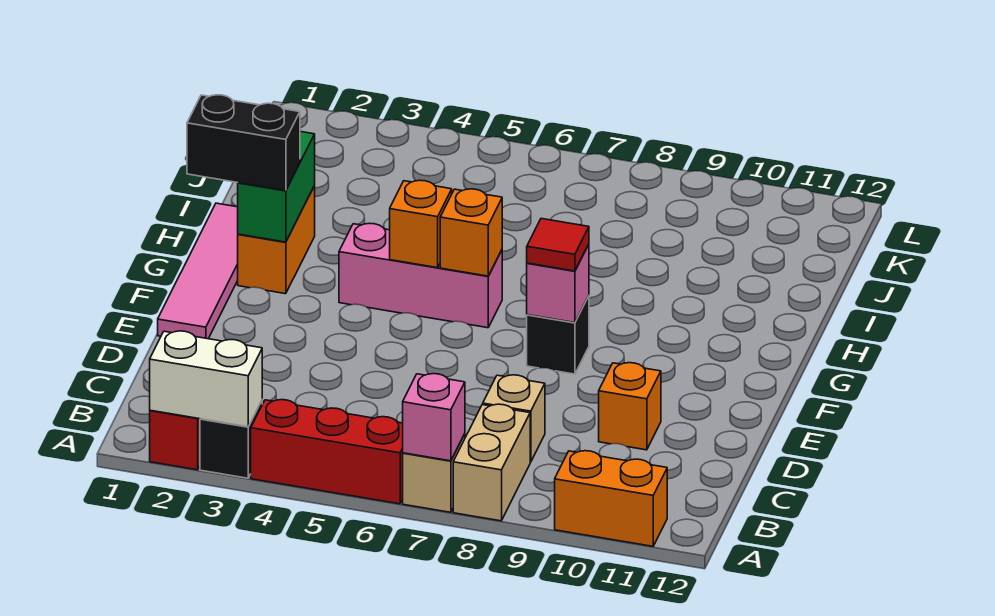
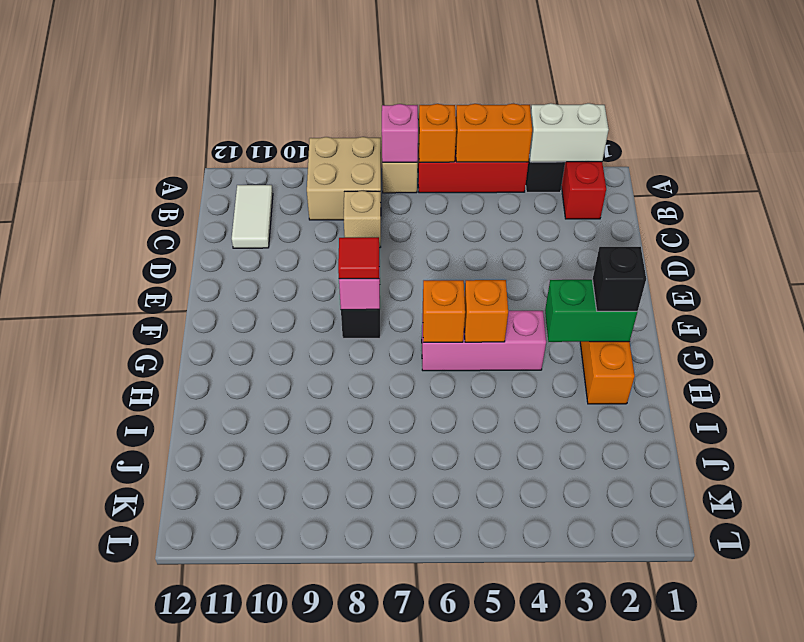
tan brick A8:B8 level 1 -> tan brick A8:B9 level 1
orange brick A10:A11 level 1 -> orange brick A4:A5 level 2
none -> white tile B11:C11 level 1
orange brick D10 level 1 -> orange brick A6 level 2
pink tile E1:H1 level 1 -> none
black brick G1:G2 level 3 -> black brick G2 level 3
green brick G2:H2 level 2 -> green brick G2:G3 level 2

